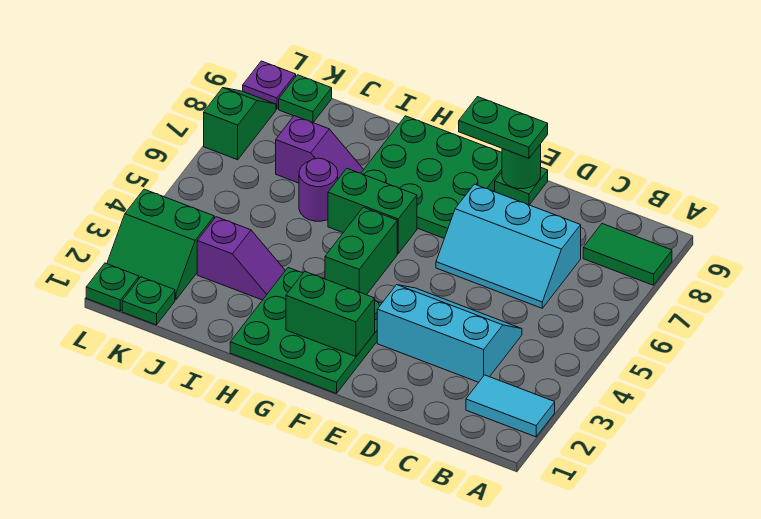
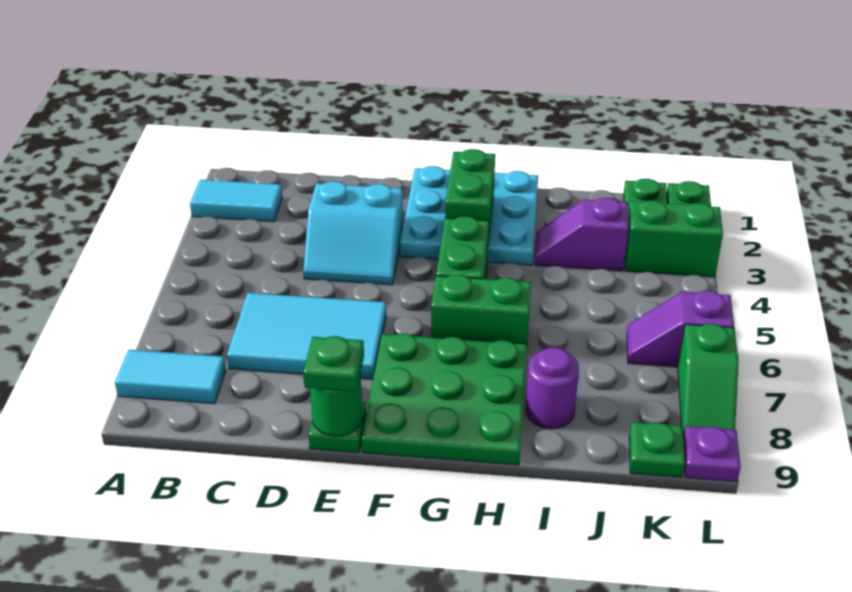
green tile A8:B8 level 1 -> cyan tile A8:B8 level 1
cyan slope C3:E4 level 1 top 3 -> cyan slope D3:E4 level 1 top 3
cyan slope C6:E7 level 1 top 7 -> cyan tile C6:E7 level 1
green plate E9:F9 level 3 -> green plate E9 level 3
green plate F1:H3 level 1 -> cyan plate F1:H3 level 1
green brick F2:G2 level 2 -> green brick G2:G3 level 2
purple round brick I6 level 1 -> purple round brick I8 level 1
purple slope I7:J7 level 1 top J -> purple slope K6:L6 level 1 top L

